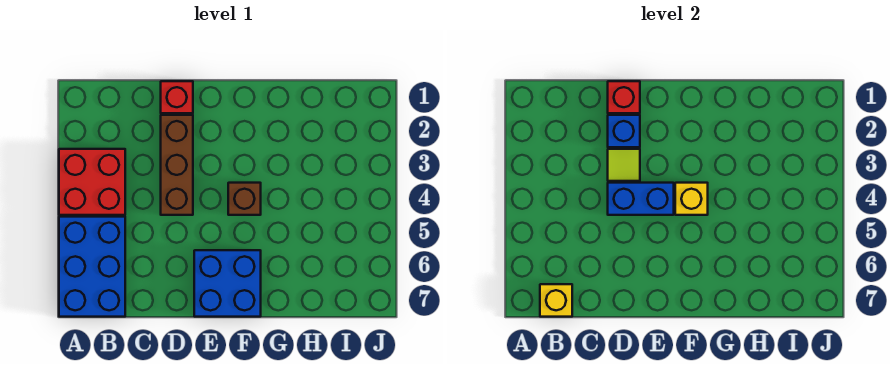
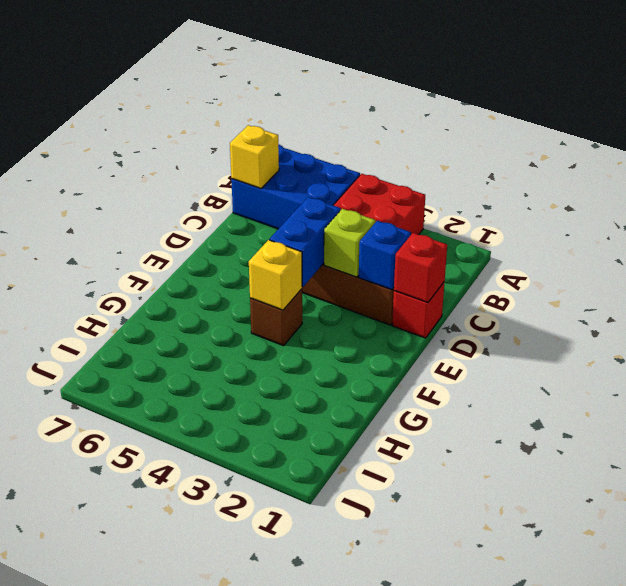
lime tile D3 level 2 -> lime brick D3 level 2
blue brick E6:F7 level 1 -> none

